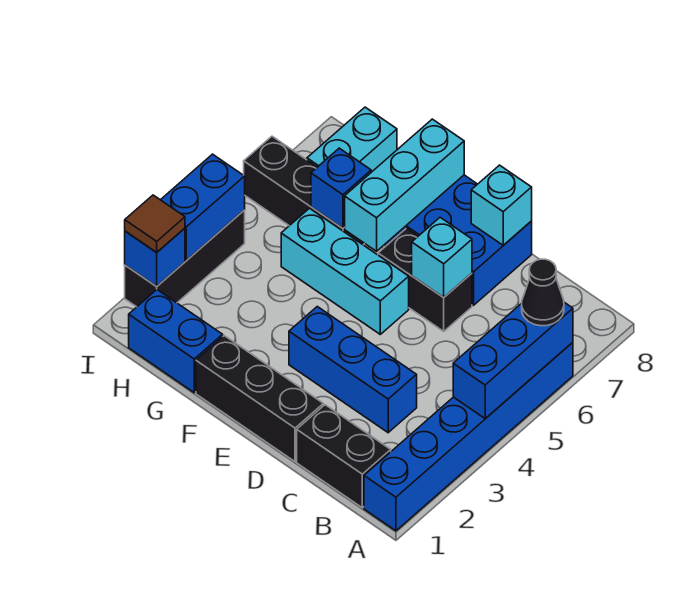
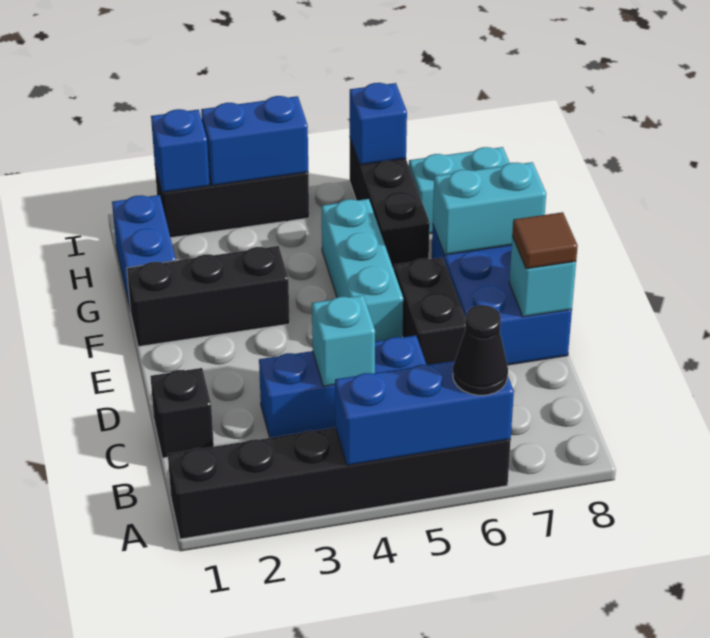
blue brick A1:A6 level 1 -> black brick A1:A6 level 1
black brick B1:C1 level 1 -> black brick C1 level 1
blue brick C3:E3 level 1 -> blue brick C3:C5 level 1
black brick D1:F1 level 1 -> black brick F1:F3 level 1
cyan brick D6 level 2 -> cyan brick C4 level 2
cyan brick F6:F8 level 2 -> cyan brick F7:F8 level 2
blue brick G6 level 2 -> blue brick I6 level 2
brown tile I2 level 3 -> brown tile D8 level 3

